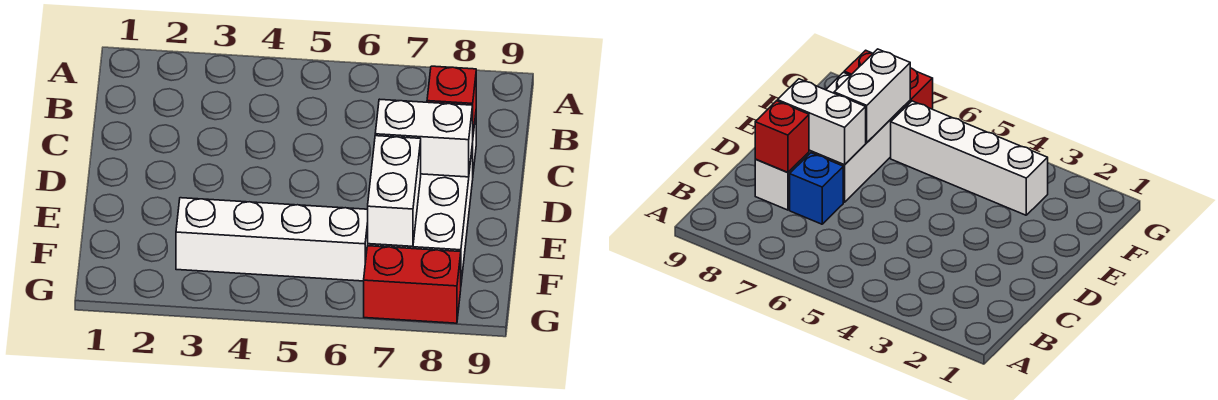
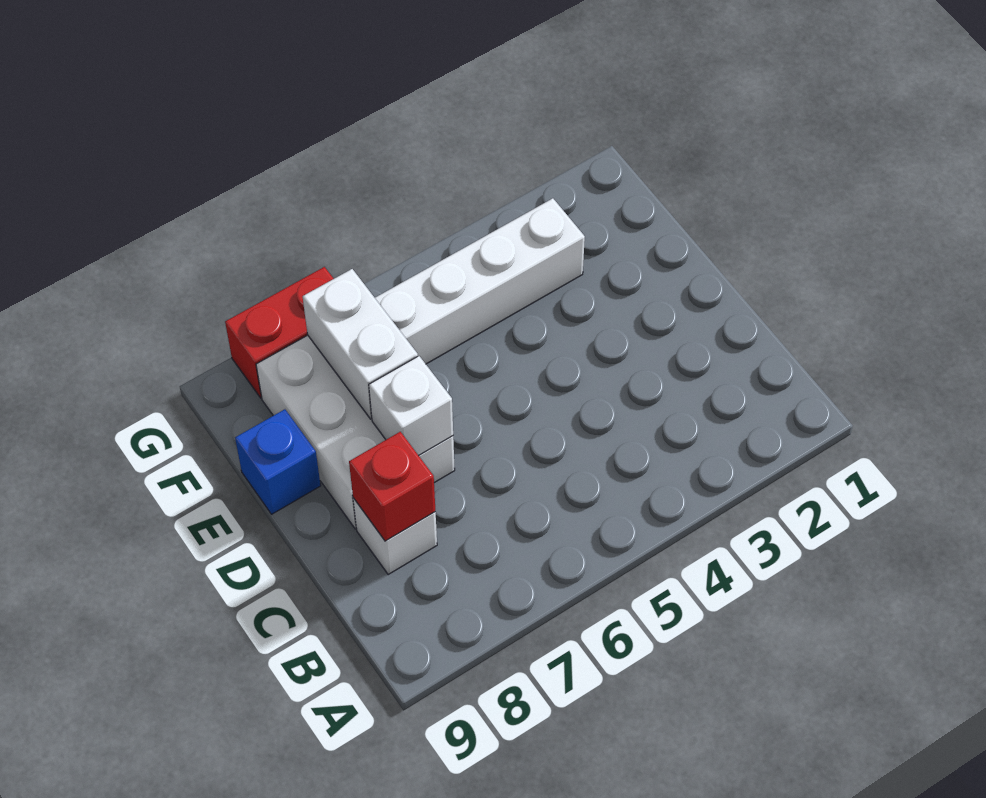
blue brick C7 level 1 -> blue brick E9 level 1
white brick D7:D8 level 2 -> white brick D7 level 2

